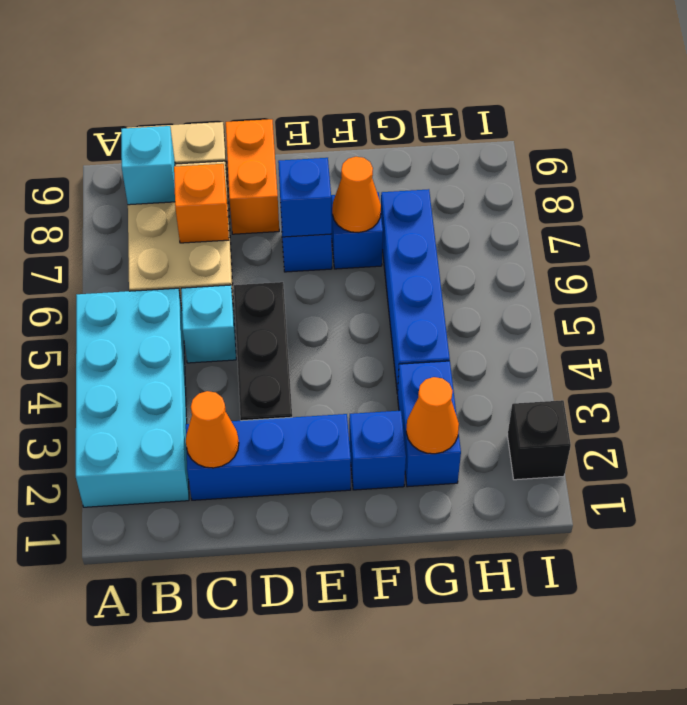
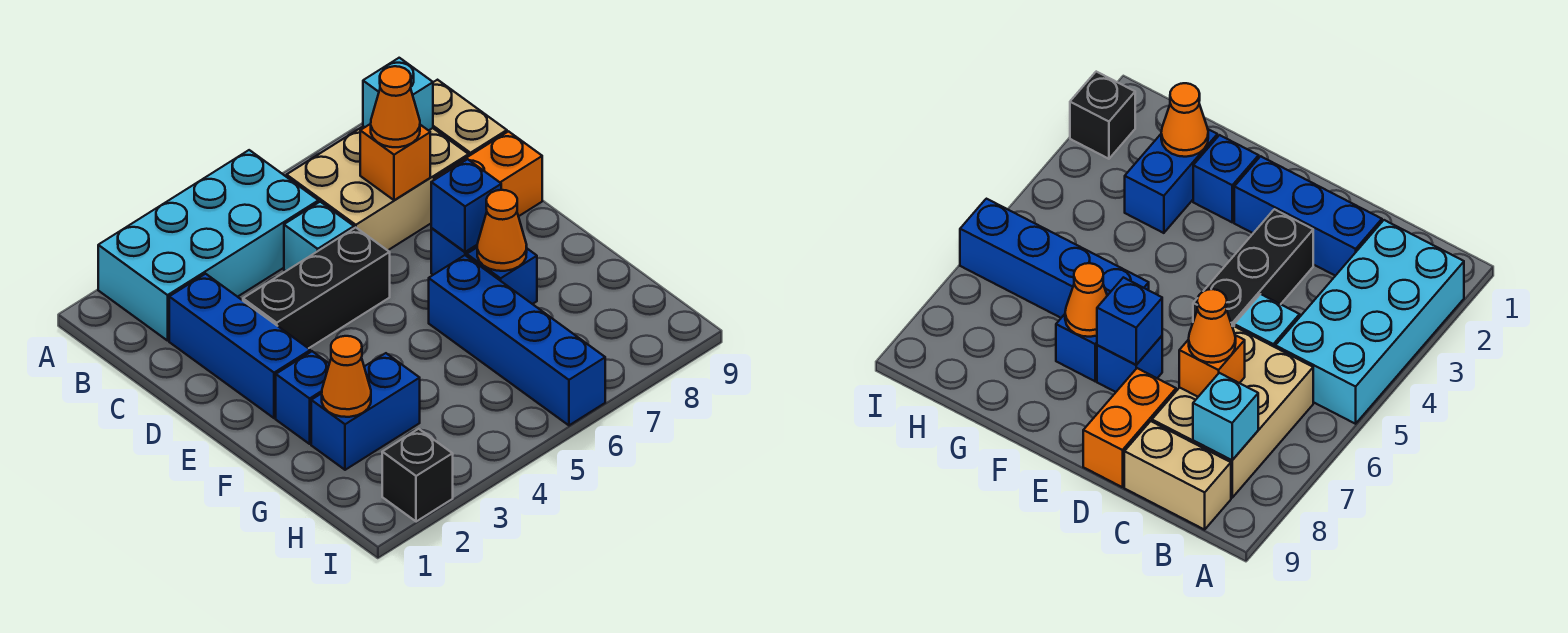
orange cone C2 level 2 -> orange cone C7 level 3
blue brick G4:G7 level 1 -> blue brick F6:I6 level 1

